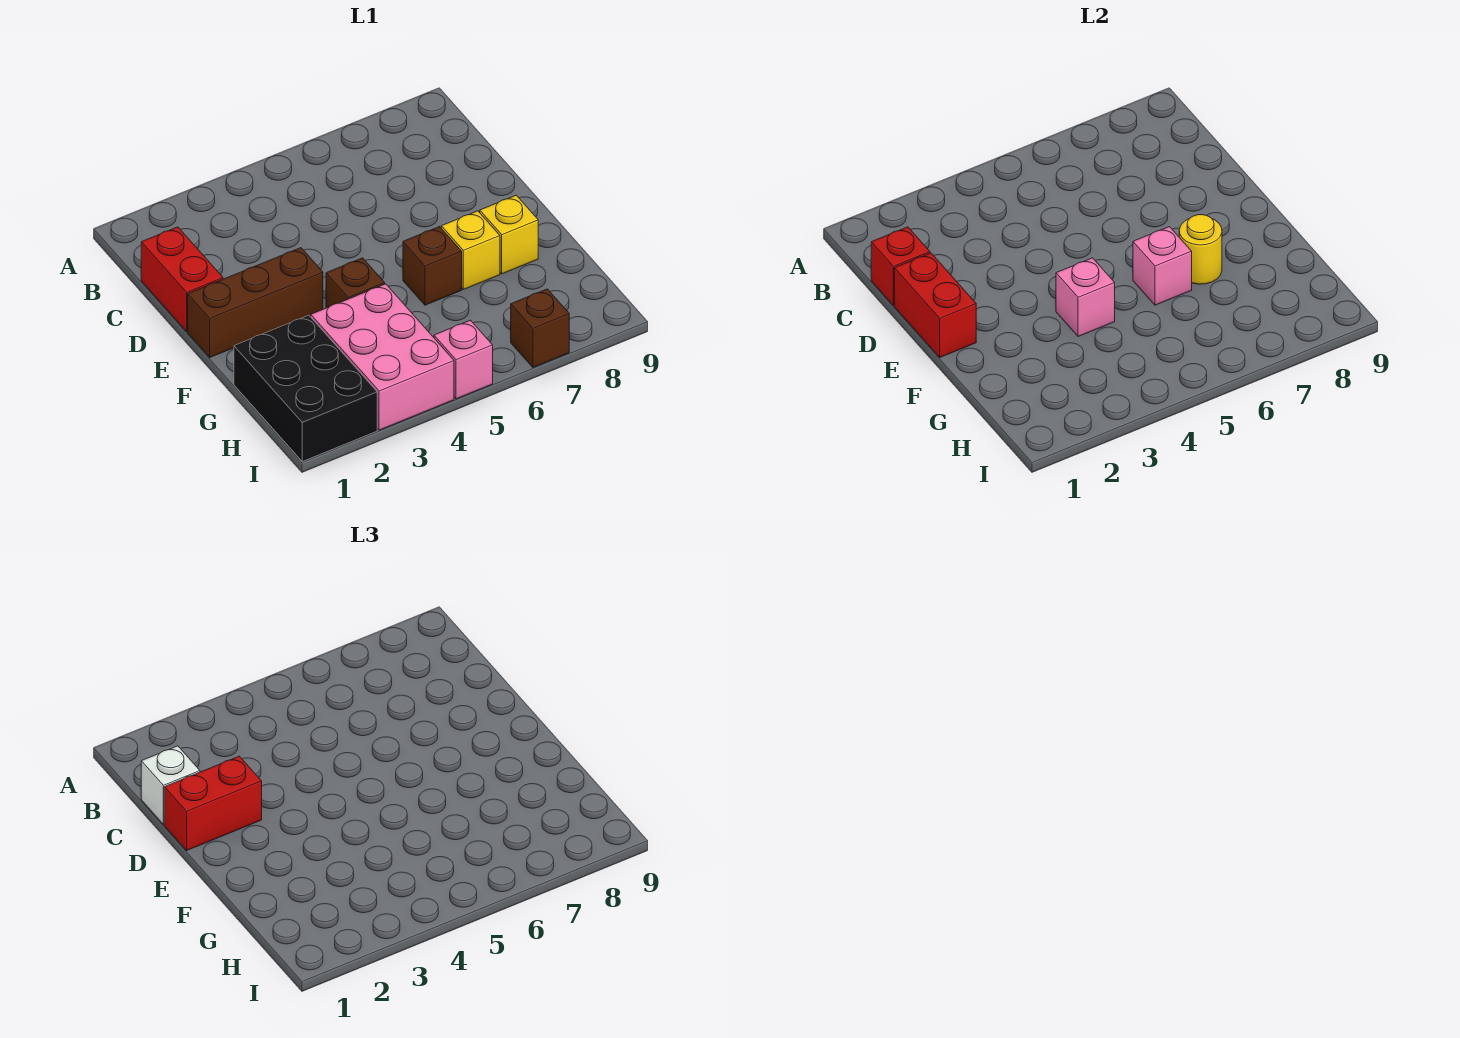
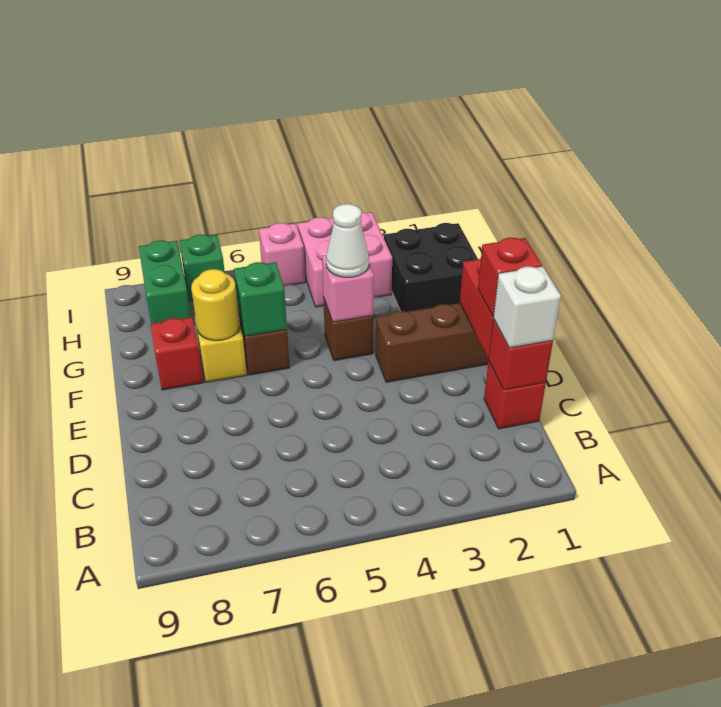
red brick C1:D1 level 1 -> red brick C1 level 1
red brick D1:D2 level 3 -> red brick D1 level 3
none -> white cone F4 level 3
pink brick F6 level 2 -> green brick F6 level 2
yellow brick F8 level 1 -> red brick F8 level 1
black brick G1:I2 level 1 -> black brick G1:H2 level 1
pink brick G3:I4 level 1 -> pink brick H3:I4 level 1
none -> green brick H8:I8 level 1
brown brick I7 level 1 -> green brick I7 level 1

